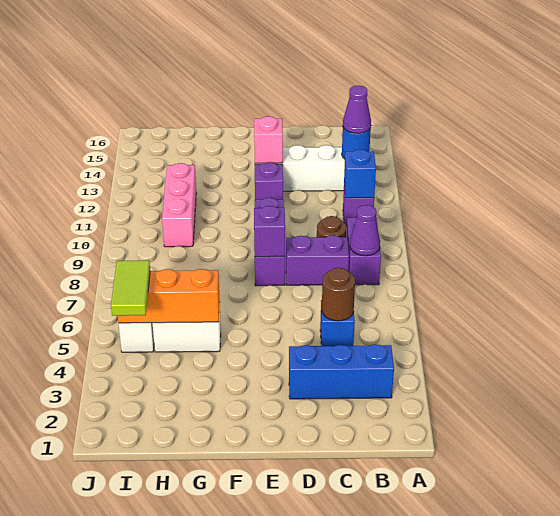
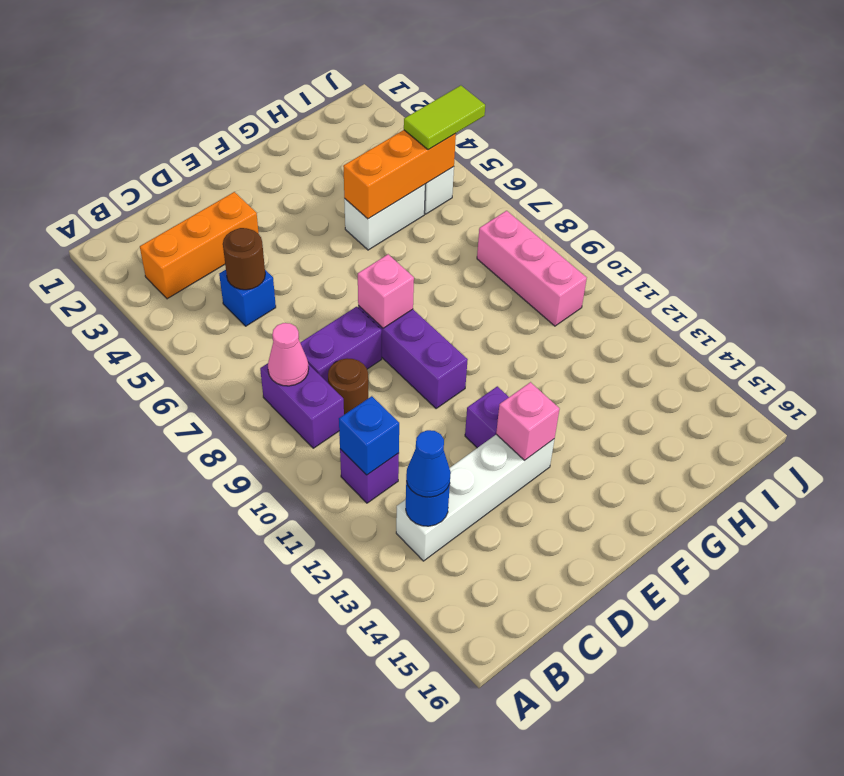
blue brick B3:D3 level 1 -> orange brick B3:D3 level 1
purple cone B8 level 2 -> pink cone B8 level 2
purple cone B13 level 3 -> blue cone B13 level 3
purple brick E8 level 2 -> pink brick E8 level 2
pink brick H10:H12 level 1 -> pink brick I8:I10 level 1
lime tile I4:I5 level 3 -> lime tile I5:J5 level 3

